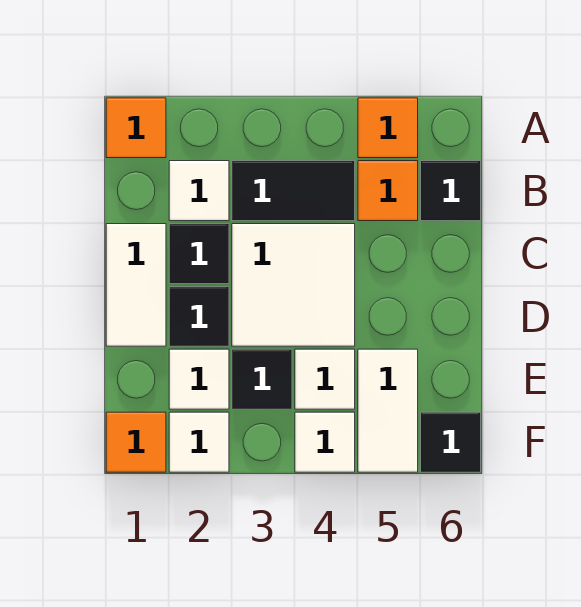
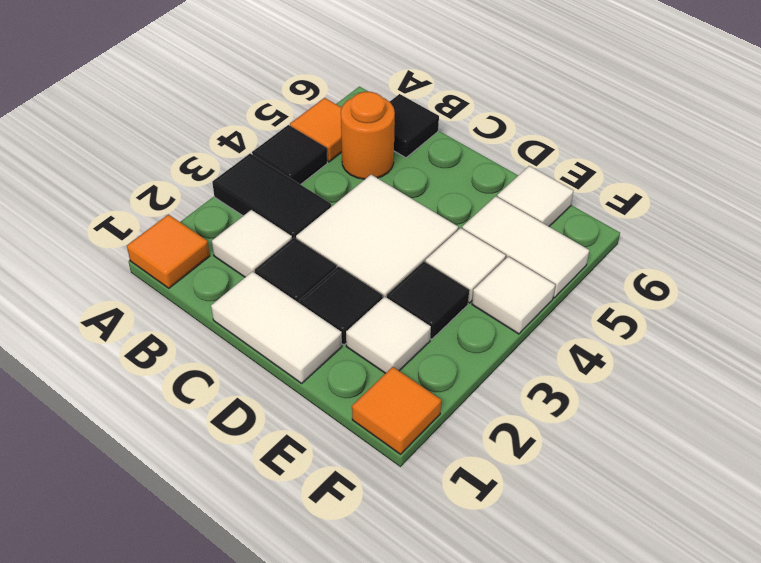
black tile B3:B4 level 1 -> black tile A3:B3 level 1
orange tile B5 level 1 -> orange round brick B5 level 1
white tile F2 level 1 -> white tile E6 level 1
black tile F6 level 1 -> black tile A4 level 1

